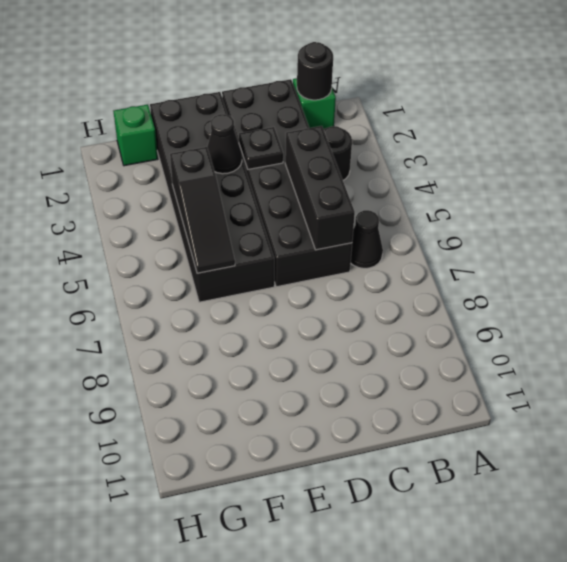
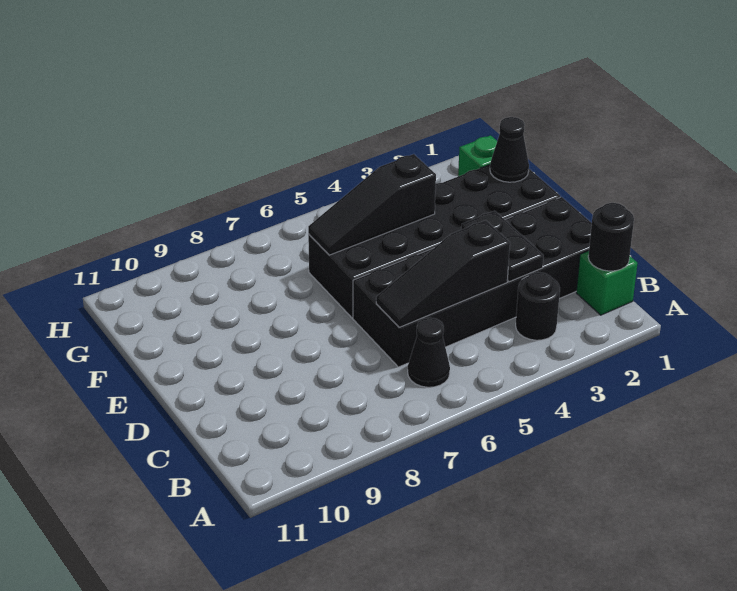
black brick C4:C6 level 2 -> black slope C4:C6 level 2 top 4
black plate D3 level 2 -> black plate C3:D3 level 2
black cone E3 level 2 -> black cone F1 level 2

